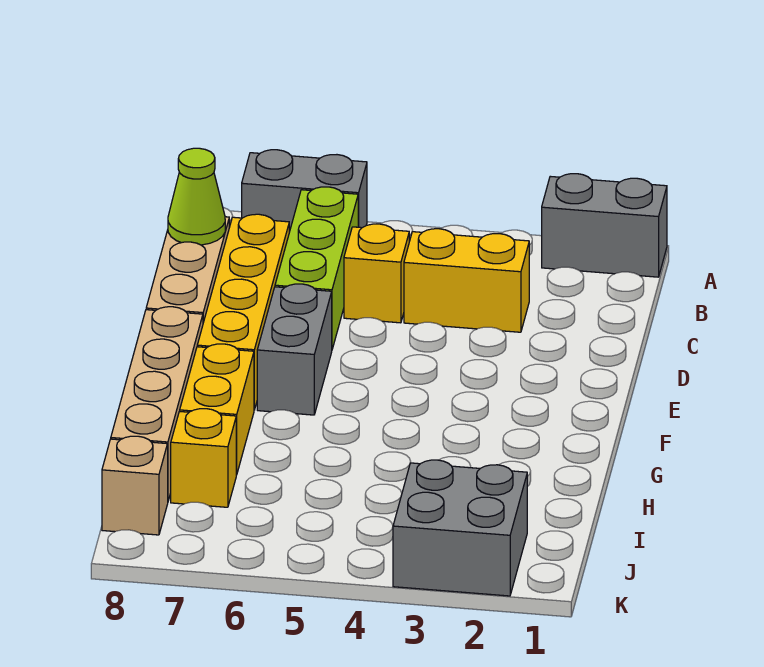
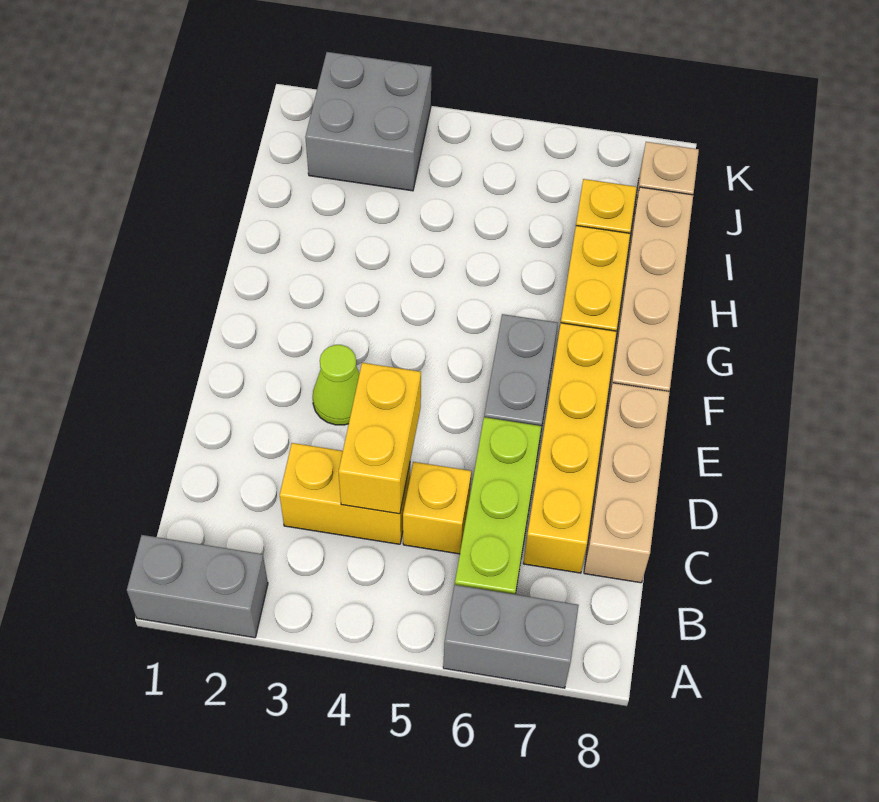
none -> yellow brick C4:D4 level 2
lime cone C8 level 2 -> lime cone E3 level 1

